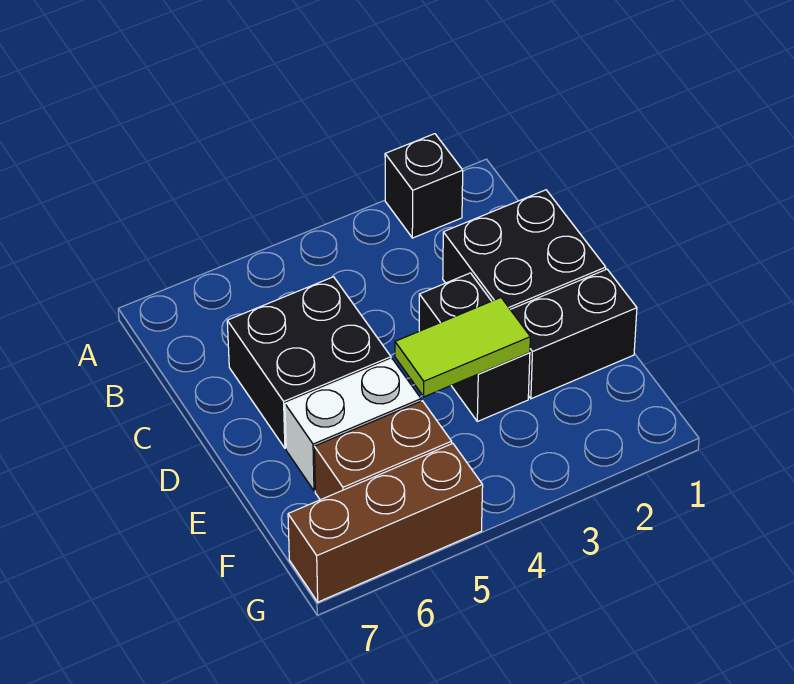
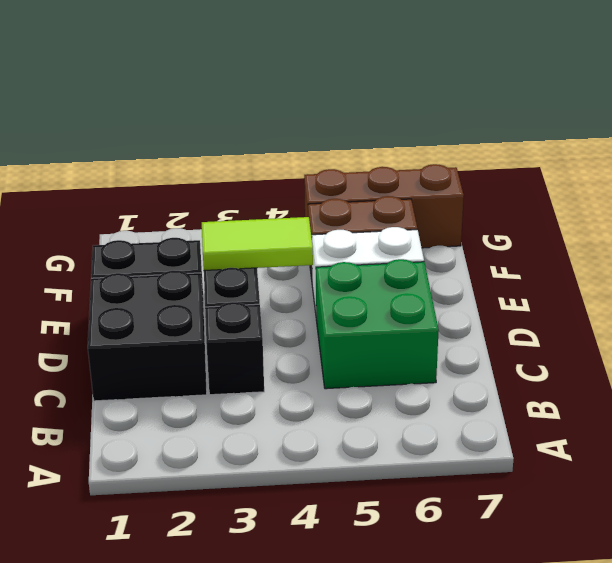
black brick A2 level 1 -> black brick C3 level 1
black brick C5:D6 level 1 -> green brick C5:D6 level 1

